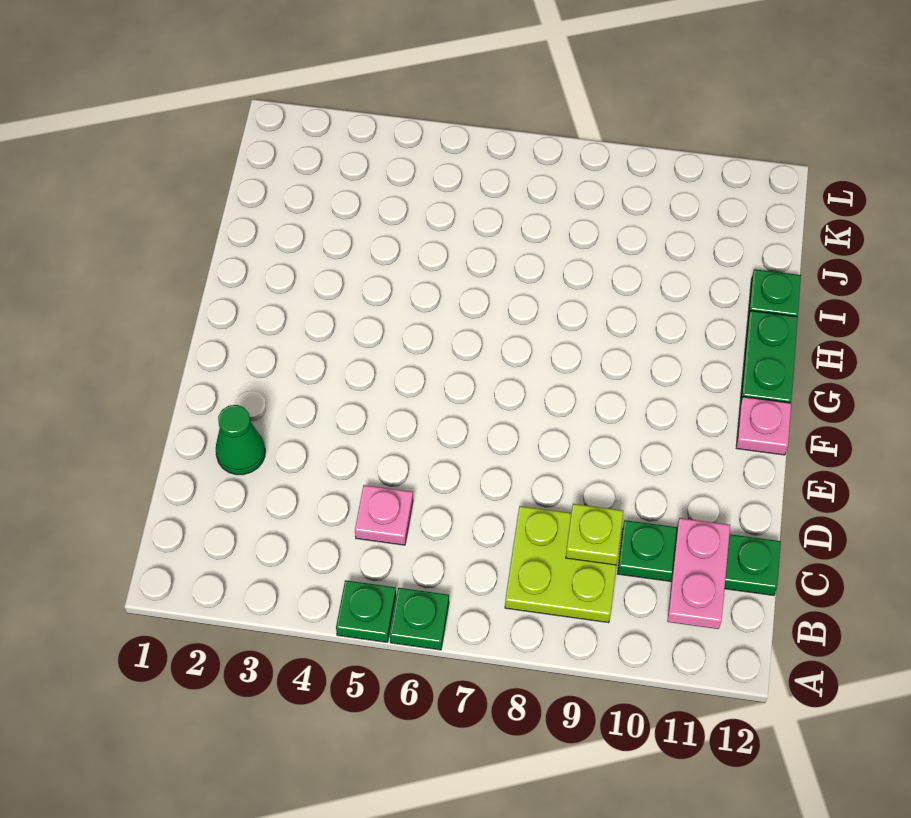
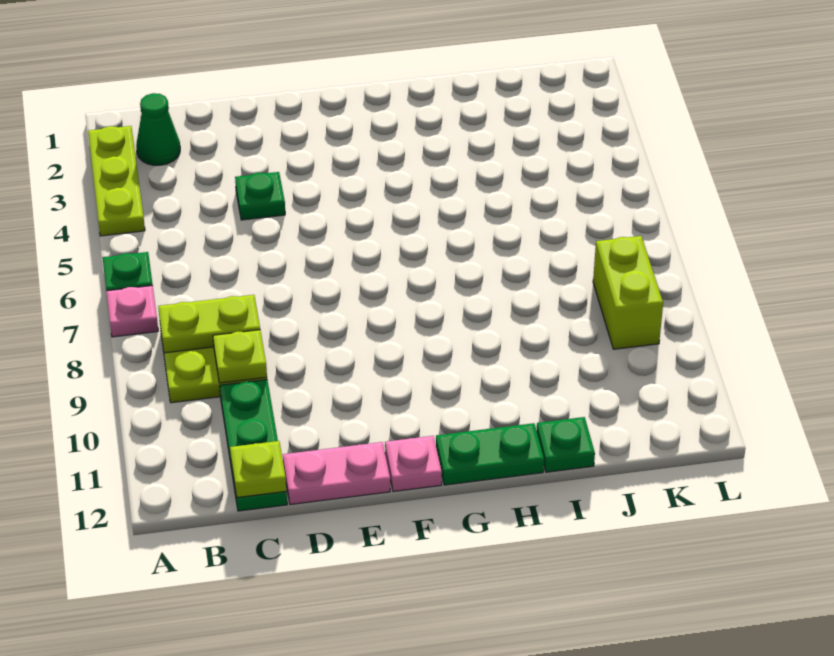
none -> lime plate A2:A4 level 1
green plate A5 level 1 -> green plate D4 level 1
none -> lime plate B8:C8 level 2
pink plate B11:C11 level 2 -> pink plate D12:E12 level 1
pink plate C5 level 1 -> pink plate A7 level 1
none -> lime plate C12 level 2
green cone D2 level 1 -> green cone B2 level 1
none -> lime brick K8:K9 level 1

